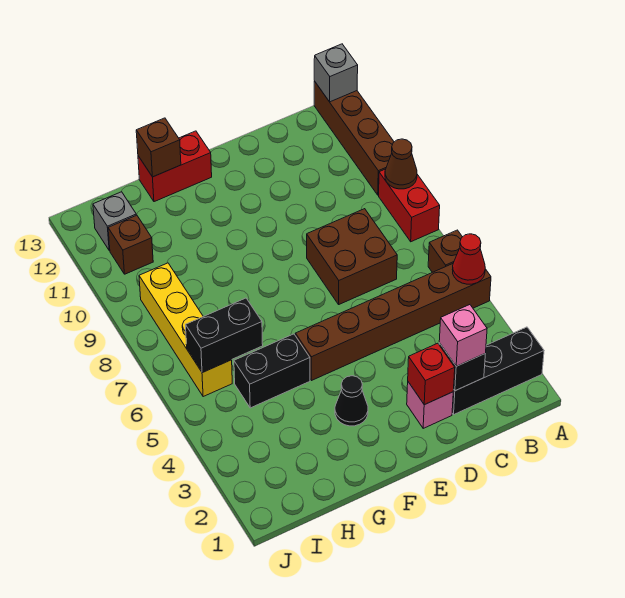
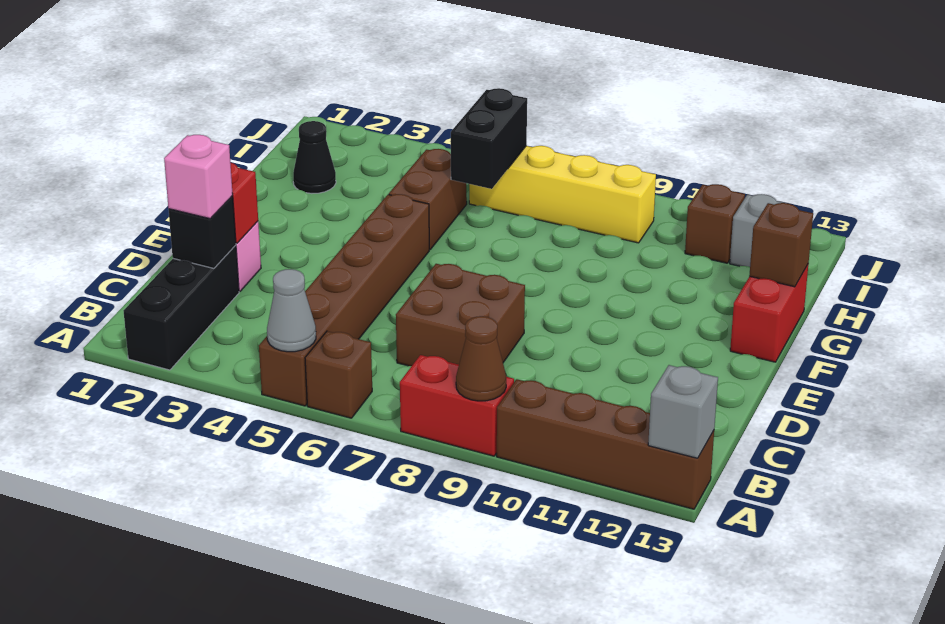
red cone A5 level 2 -> grey cone A5 level 2
black cone F3 level 1 -> black cone H2 level 1
black brick G5:H5 level 1 -> brown brick G5:H5 level 1

